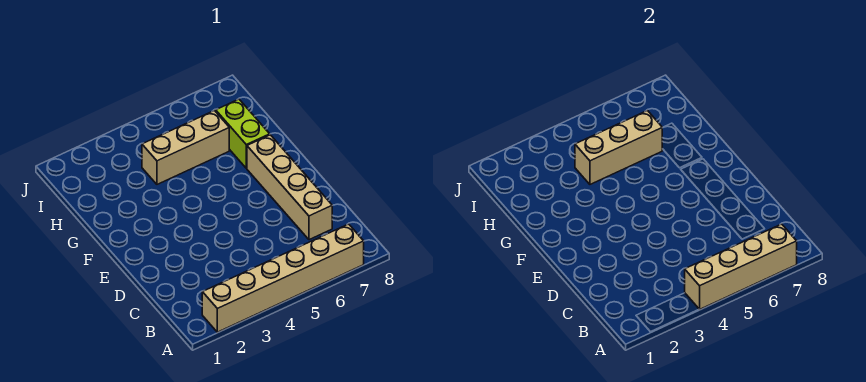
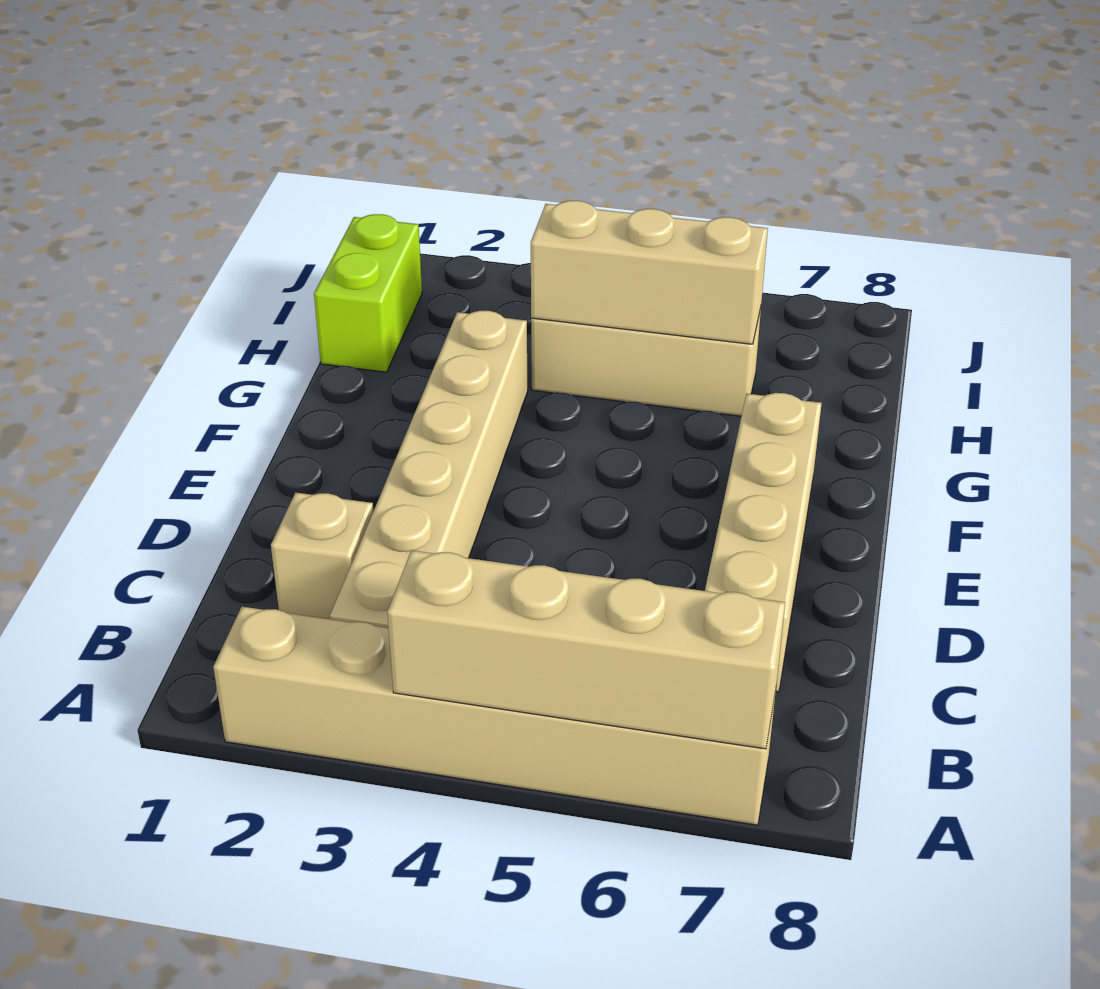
none -> tan brick B3:G3 level 1
none -> tan brick C2 level 1
lime brick G7:H7 level 1 -> lime brick H1:I1 level 1

